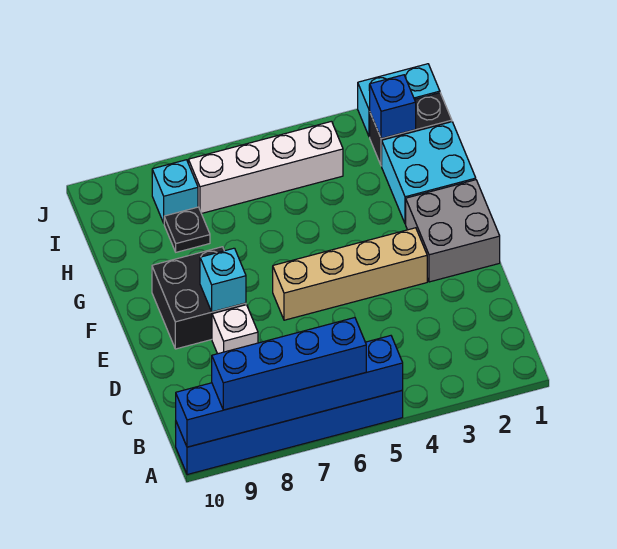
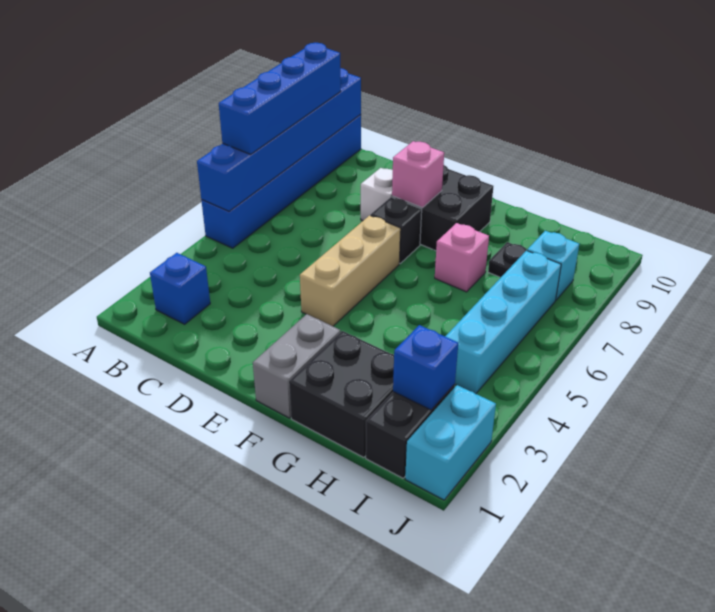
none -> blue brick B2 level 1
grey brick E1:F2 level 1 -> grey brick F1:F2 level 1
tan brick E3:E6 level 1 -> tan brick E4:E6 level 1
none -> black brick E7 level 1
cyan brick E8 level 2 -> pink brick E8 level 2
cyan brick G1:H2 level 1 -> black brick G1:H2 level 1
none -> pink brick G7 level 1
white brick I4:I7 level 1 -> cyan brick I4:I7 level 1

